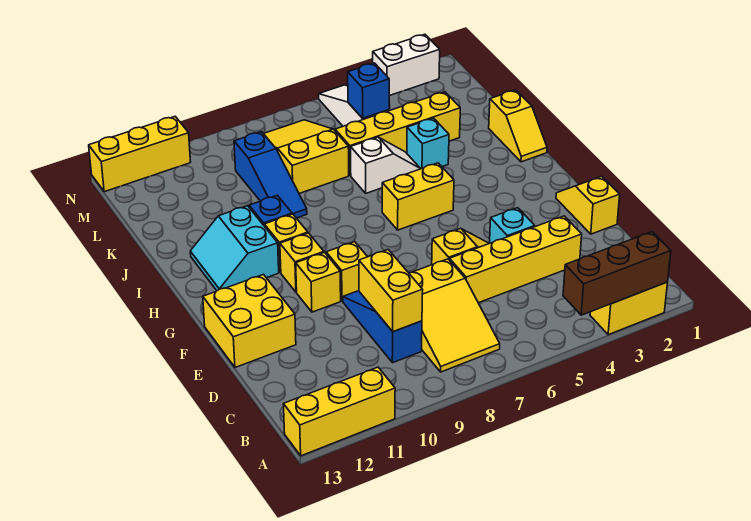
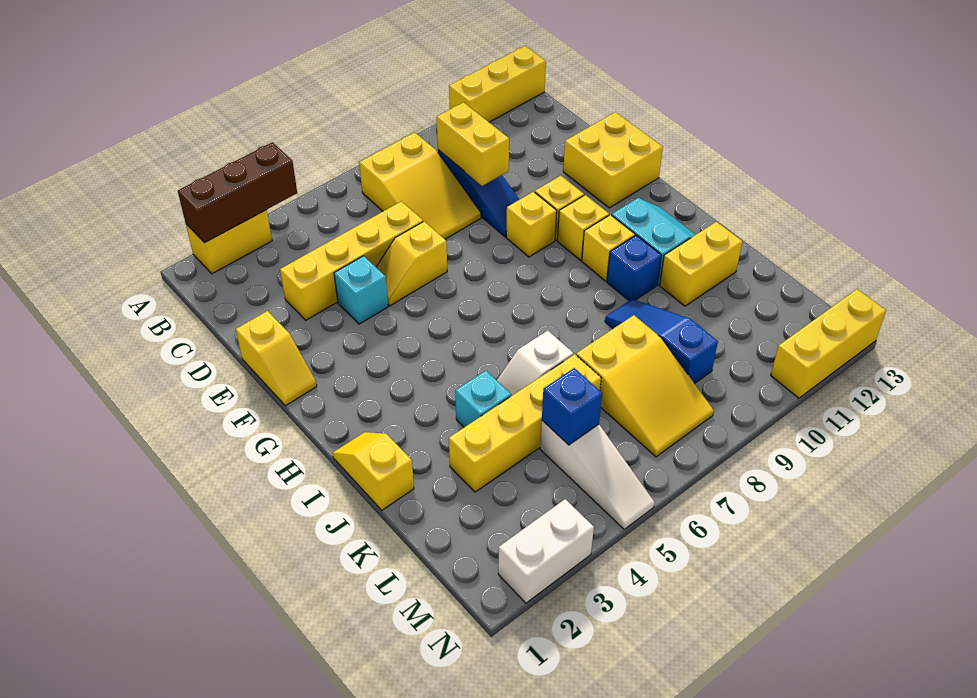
yellow slope B7:D8 level 1 top D -> yellow slope B7:D8 level 1 top B
yellow brick H5:H6 level 1 -> yellow brick J11:J12 level 1

